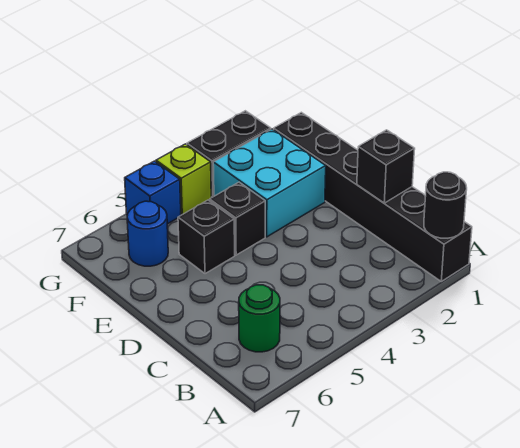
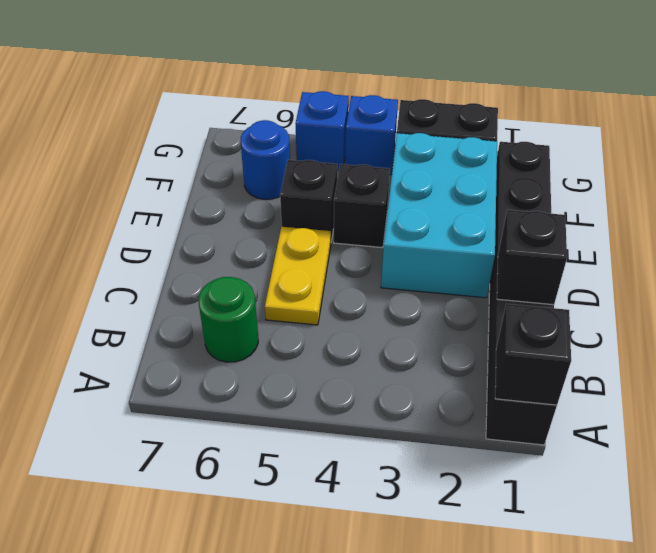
black round brick A1 level 2 -> black brick A1 level 2
none -> yellow plate C5:D5 level 1
cyan brick E2:F3 level 1 -> cyan brick D2:F3 level 1
lime brick G4 level 1 -> blue brick G4 level 1

